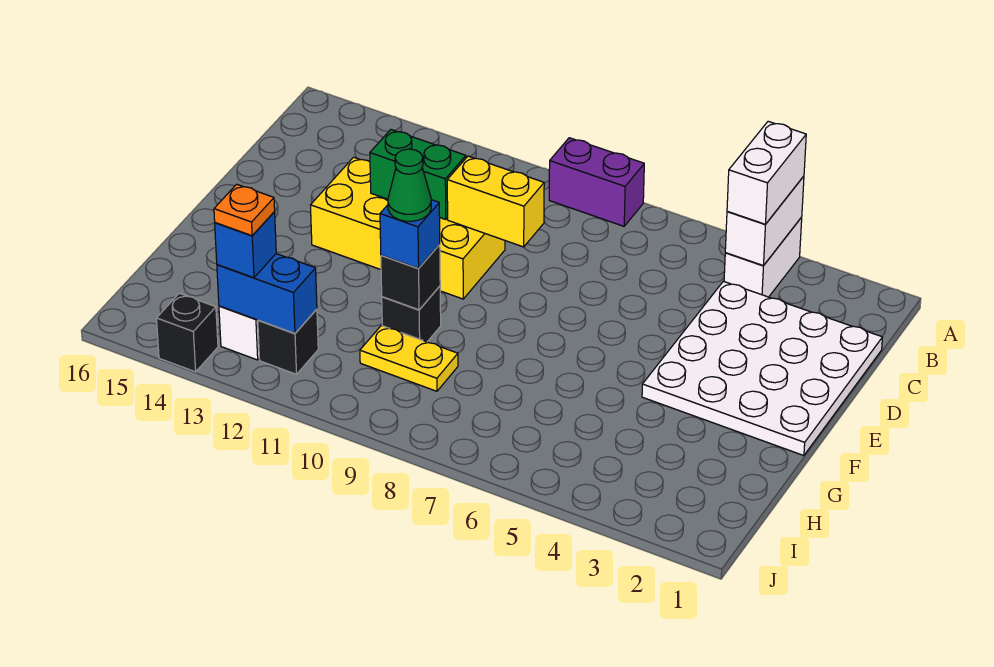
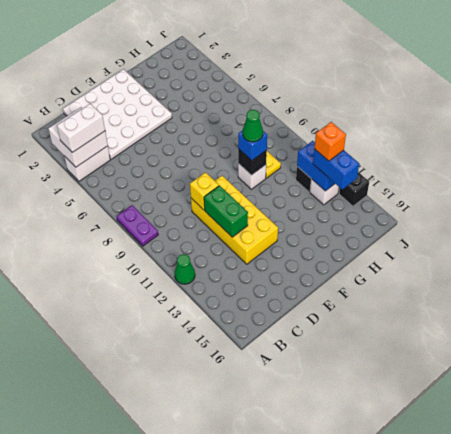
white brick A4:B4 level 2 -> white brick A3:B4 level 2
purple brick A8:A9 level 1 -> purple plate A8:A9 level 1
none -> green cone A12 level 1
yellow brick D9:D10 level 2 -> yellow brick D10 level 2
black brick G10 level 1 -> white brick G10 level 1
blue brick I13 level 3 -> blue brick I13:I14 level 3
orange plate I13 level 4 -> orange brick I13 level 4

